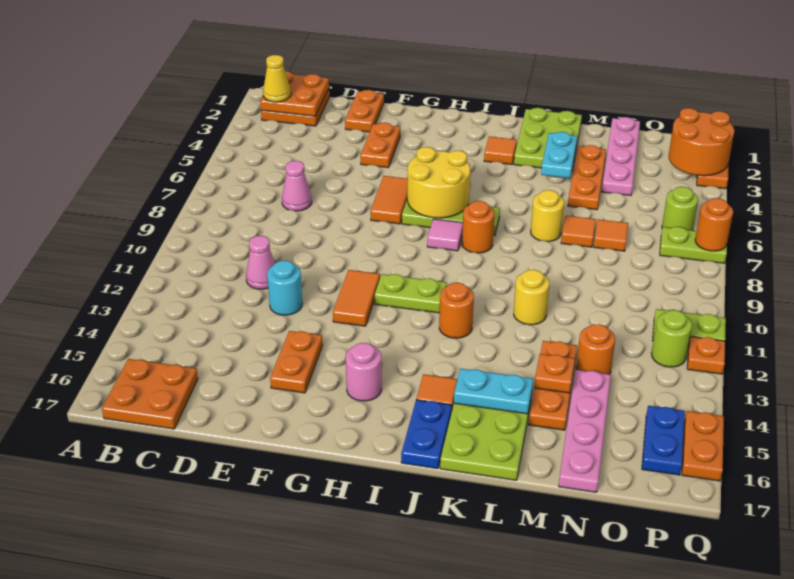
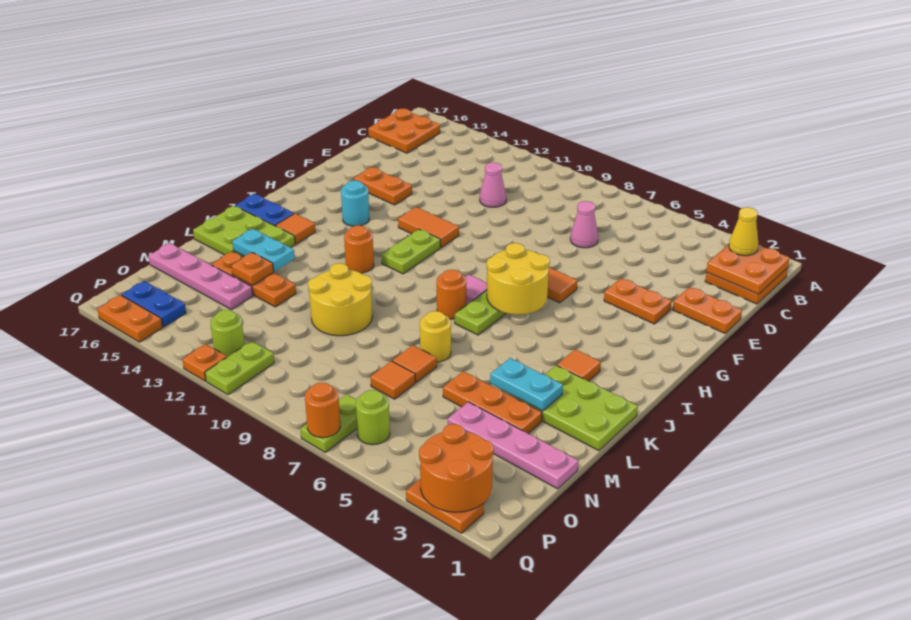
cyan round brick E12 level 1 -> cyan round brick H14 level 1
pink round brick H15 level 1 -> none
cyan plate K15:L15 level 2 -> cyan plate L14:L15 level 2
yellow round brick L11 level 1 -> yellow round brick L10:M11 level 1
orange round brick N13 level 1 -> none

